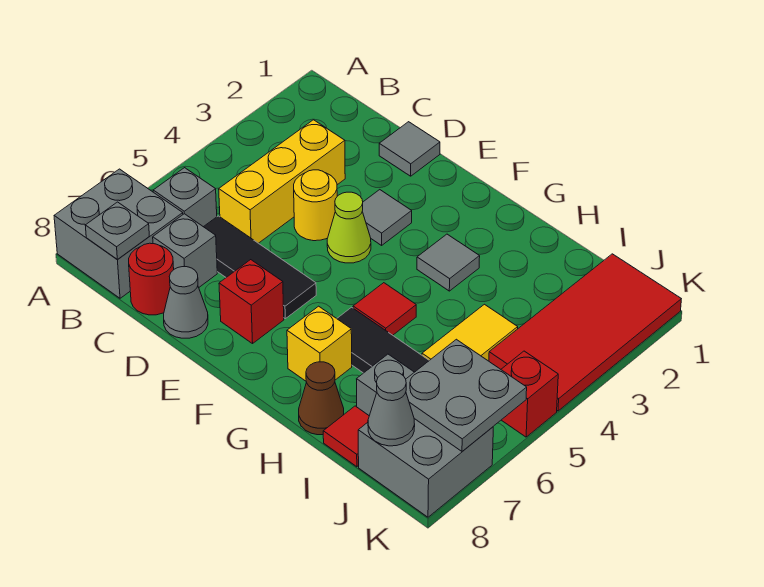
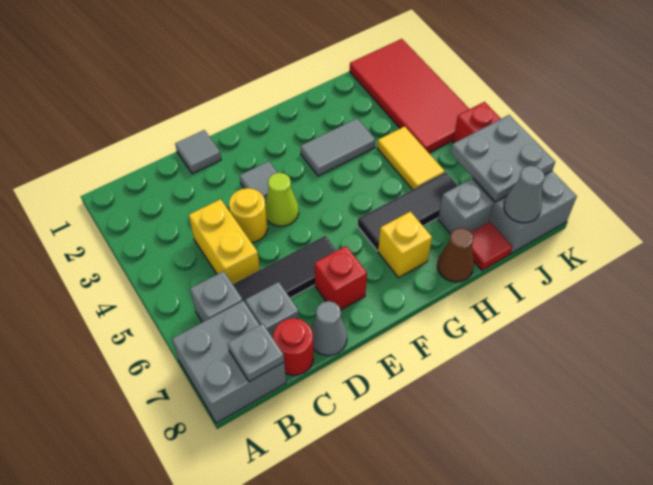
yellow brick C3:C5 level 1 -> yellow brick C4:C5 level 1
grey tile G3 level 1 -> grey tile G3:H3 level 1
red tile G5 level 1 -> none

